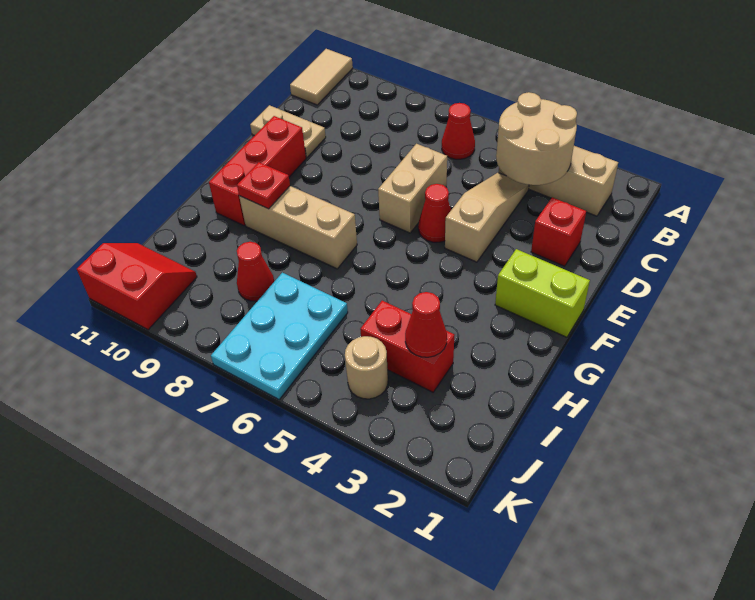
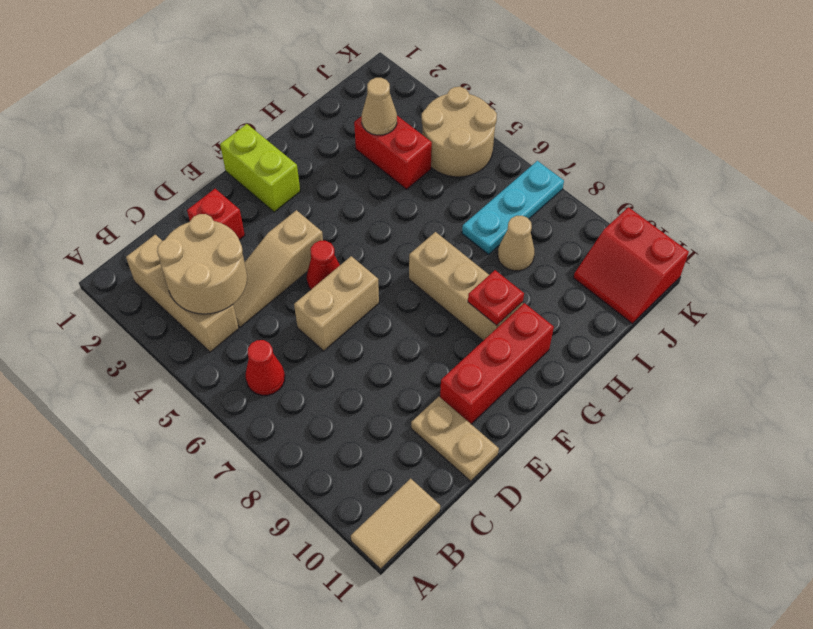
red cone I3 level 2 -> tan cone I3 level 2
cyan plate I6:K7 level 1 -> cyan plate I7:K7 level 1
red cone I8 level 1 -> tan cone I8 level 1
tan round brick J4 level 1 -> tan round brick J4:K5 level 1

